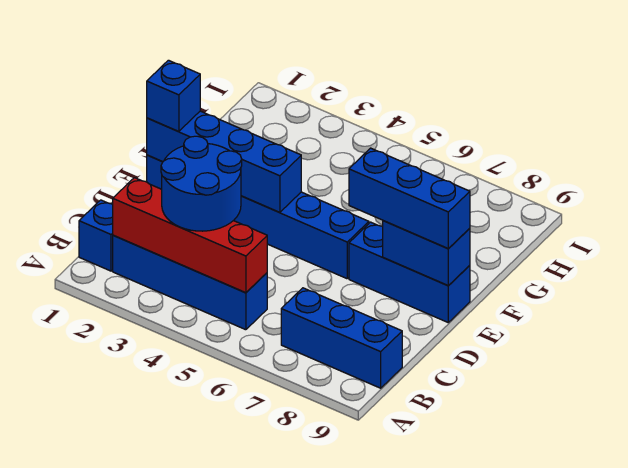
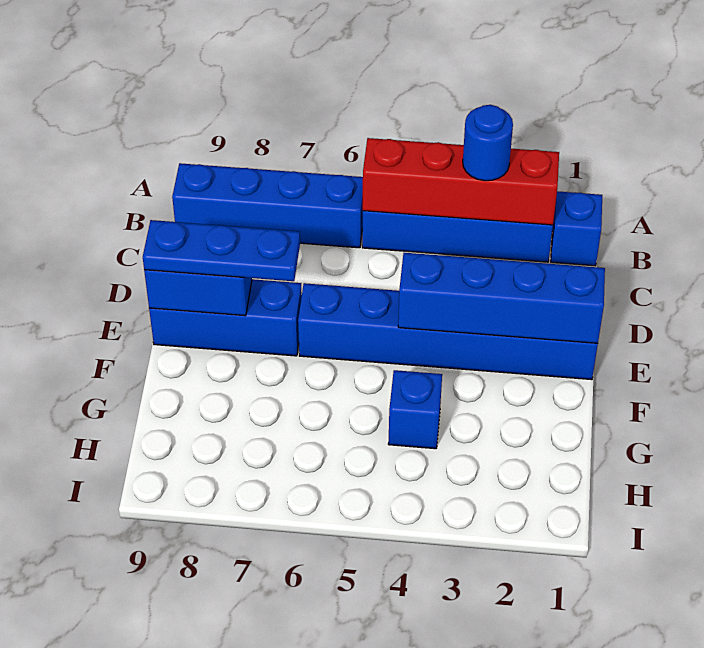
blue round brick B3:C4 level 3 -> blue round brick B3 level 3
blue brick B7:B9 level 1 -> blue brick B6:B9 level 1
blue brick E1 level 3 -> blue brick G4 level 1
blue brick E7:E9 level 3 -> blue plate E7:E9 level 3

